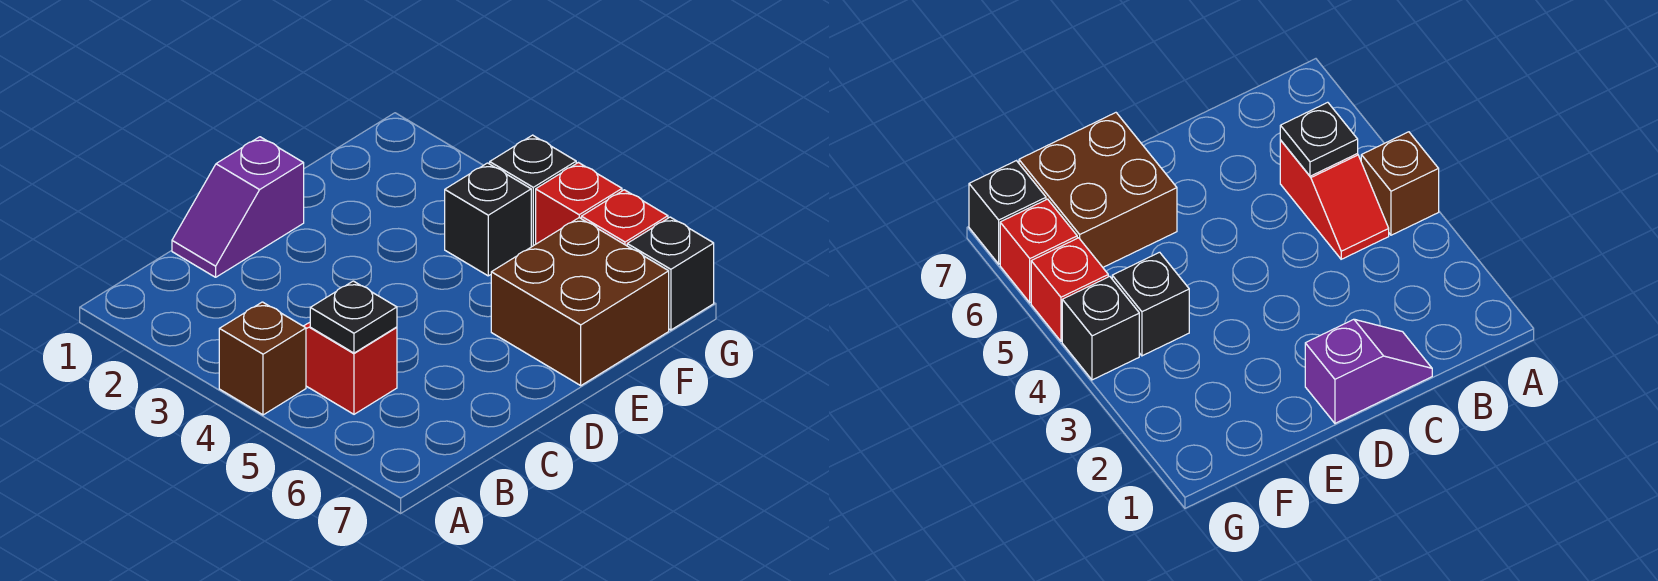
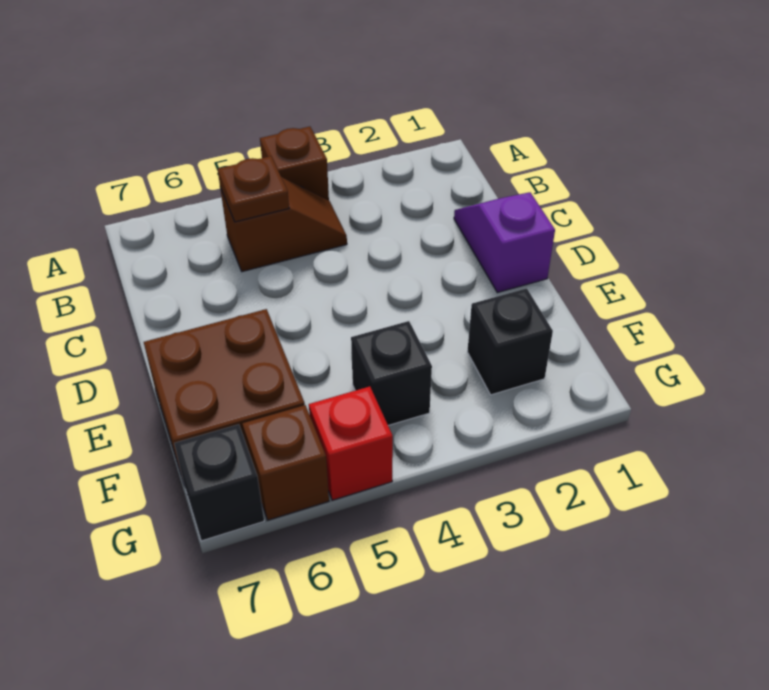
red slope B4:B5 level 1 top 5 -> brown slope B4:B5 level 1 top 5
black plate B5 level 2 -> brown plate B5 level 2
black brick G4 level 1 -> black brick F2 level 1
red brick G6 level 1 -> brown brick G6 level 1

